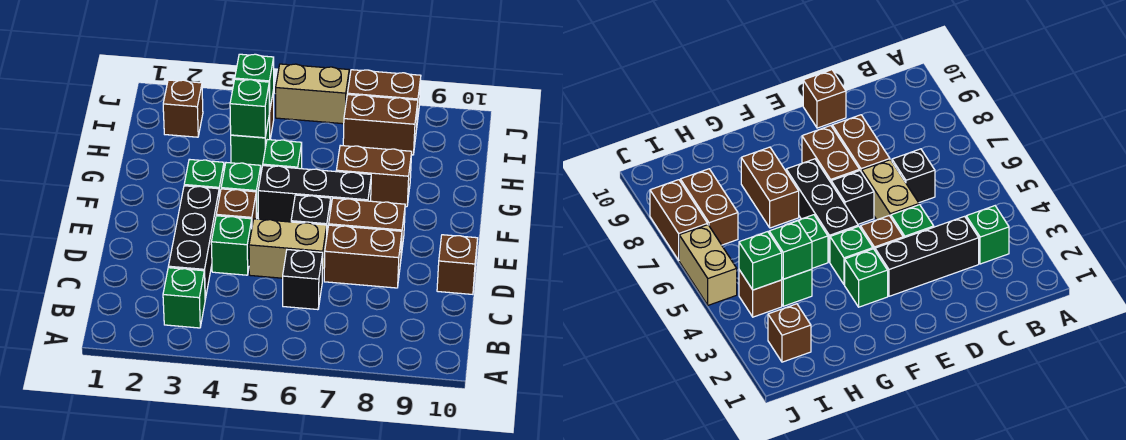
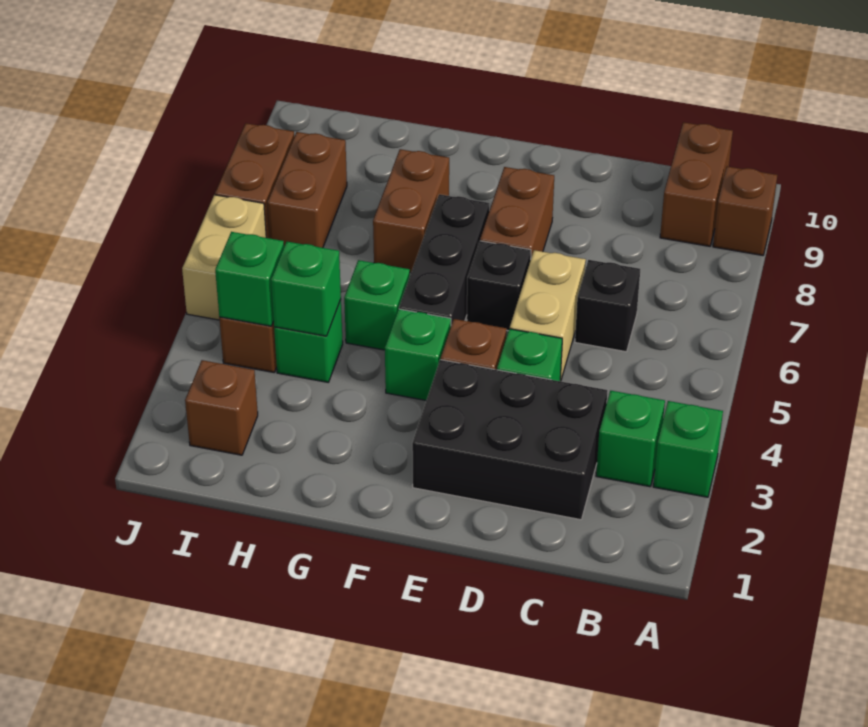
black brick C3:E3 level 1 -> black brick C2:E3 level 1
brown brick D7:D8 level 1 -> brown brick B9:B10 level 1
brown brick D10 level 1 -> brown brick A9 level 1
green brick F3 level 1 -> green brick A3 level 1

